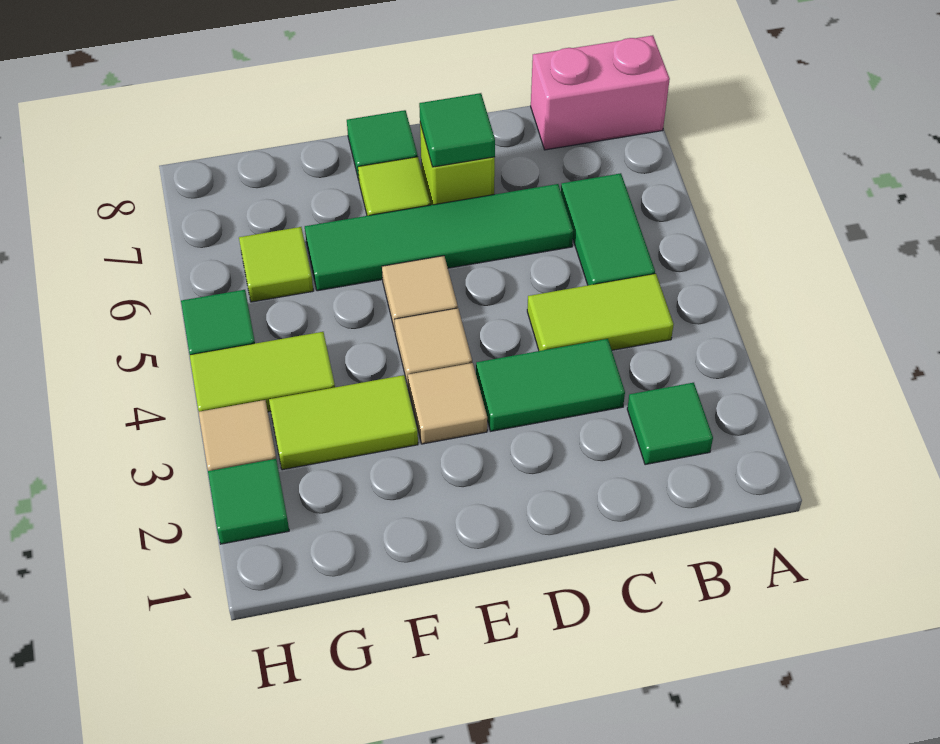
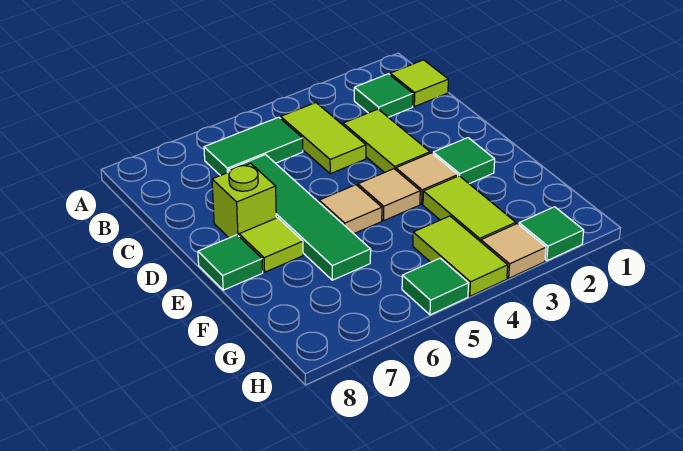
pink brick A8:B8 level 1 -> none
green tile C3:D3 level 1 -> lime tile C3:D3 level 1
green tile D7 level 2 -> green tile E2 level 1
lime tile G6 level 1 -> lime tile B1 level 1

